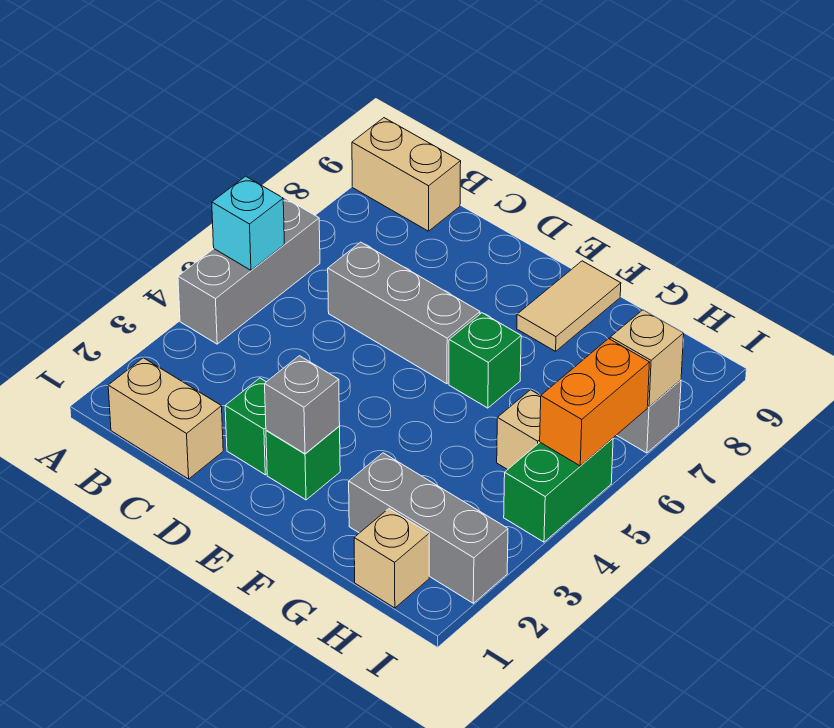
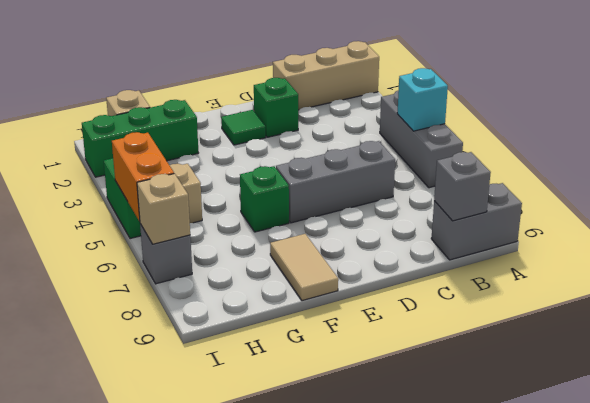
tan brick A9:B9 level 1 -> grey brick A9:B9 level 1
tan brick B1:C1 level 1 -> tan brick A1:C1 level 1
green brick E2 level 1 -> green tile E2 level 1
grey brick E2 level 2 -> grey brick B9 level 2
grey brick G2:I2 level 1 -> green brick G2:I2 level 1

